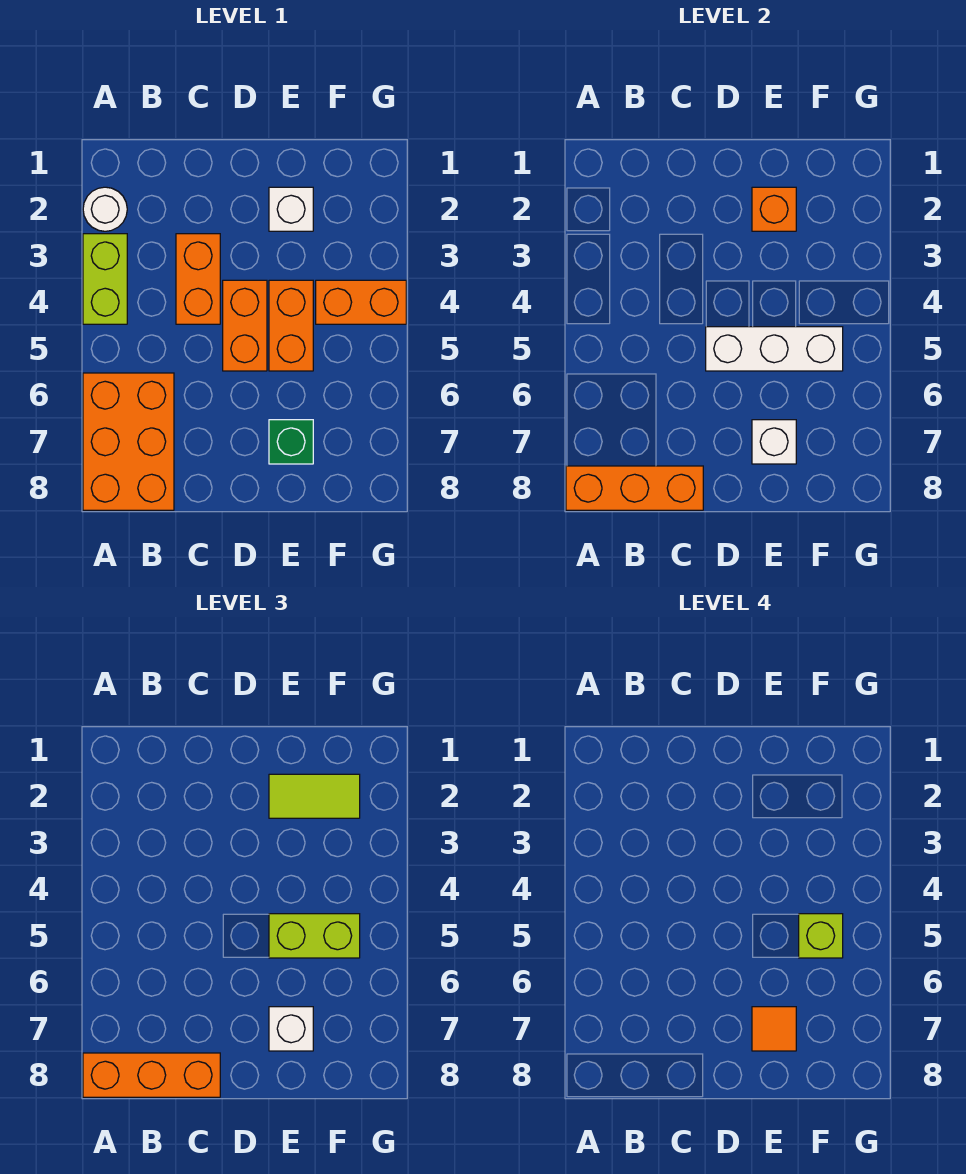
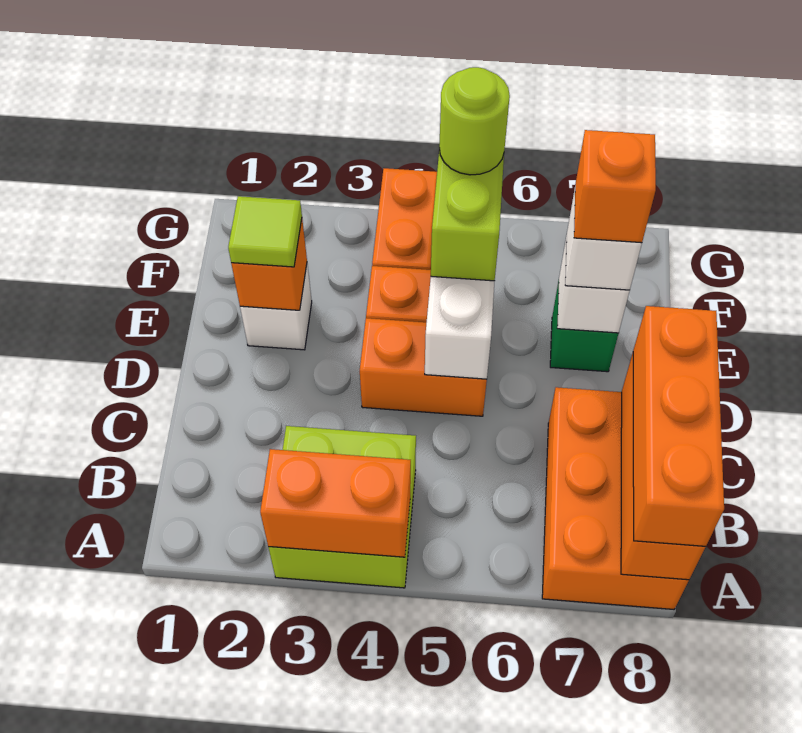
white round brick A2 level 1 -> none
lime brick A3:A4 level 1 -> lime brick A3:B4 level 1
orange brick A6:B8 level 1 -> orange brick A7:C8 level 1
orange brick C3:C4 level 1 -> orange brick A3:A4 level 2
lime tile E2:F2 level 3 -> lime tile E2 level 3
orange tile E7 level 4 -> orange brick E7 level 4
lime brick F5 level 4 -> lime round brick F5 level 4

